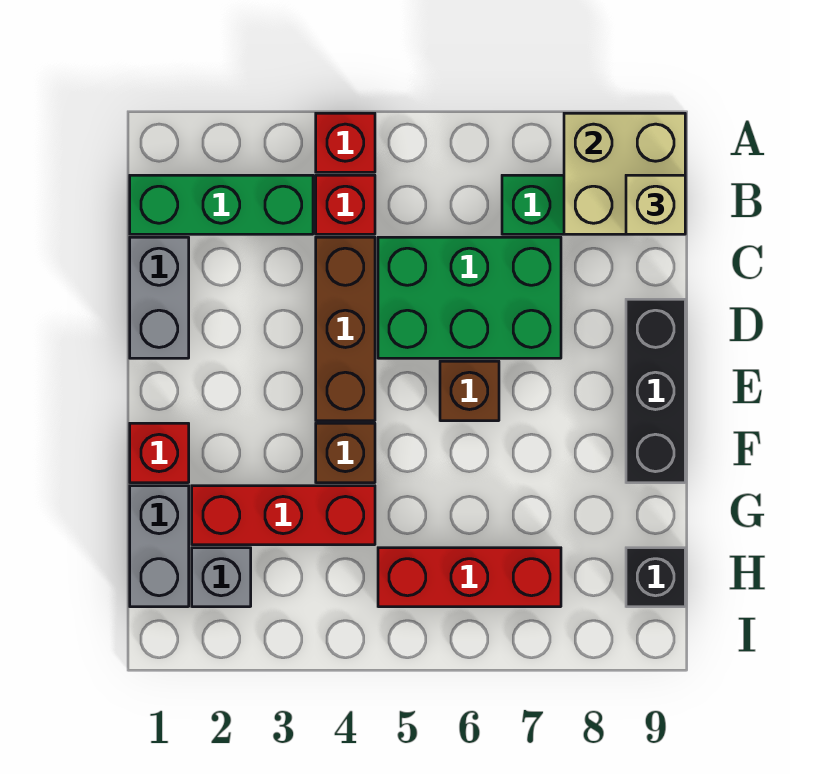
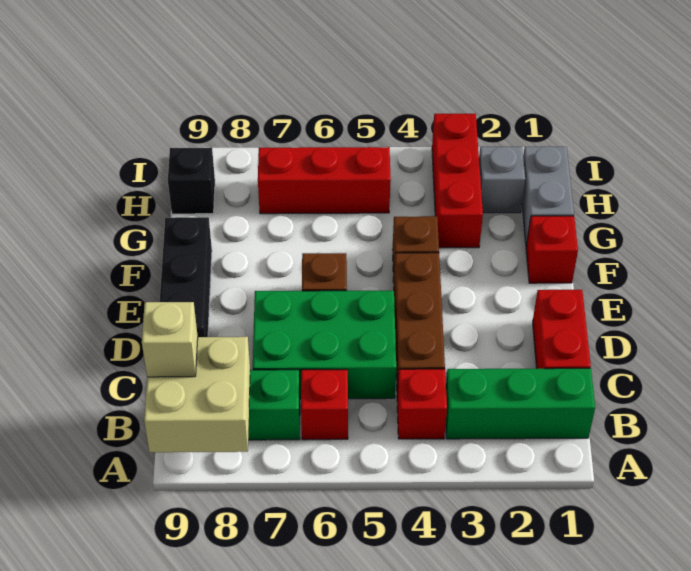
red brick A4 level 1 -> red brick B6 level 1
grey brick C1:D1 level 1 -> red brick C1:D1 level 1
red brick G2:G4 level 1 -> red brick G3:I3 level 1

